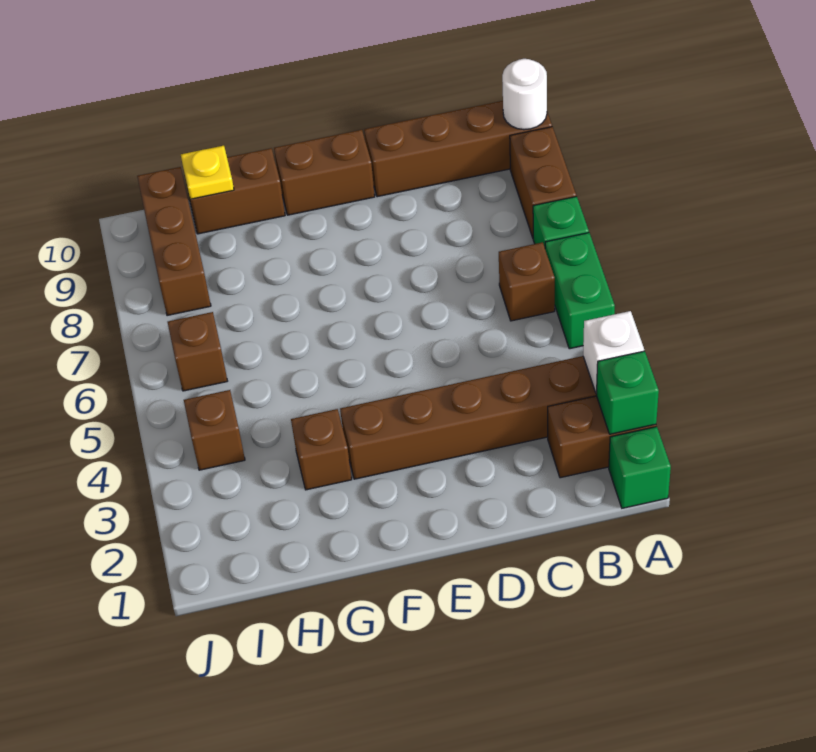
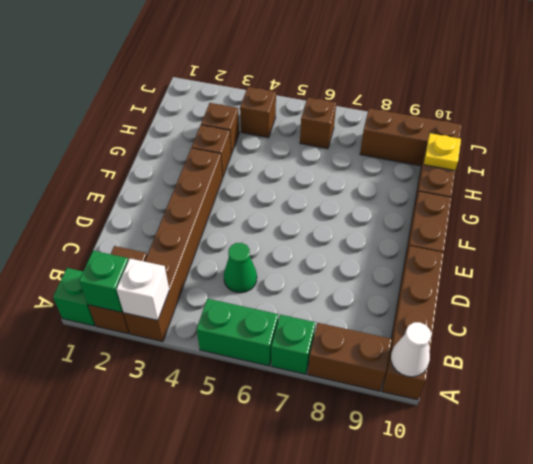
white round brick A10 level 2 -> white cone A10 level 2
brown brick B6 level 1 -> brown brick H3 level 1
none -> green cone C5 level 1

